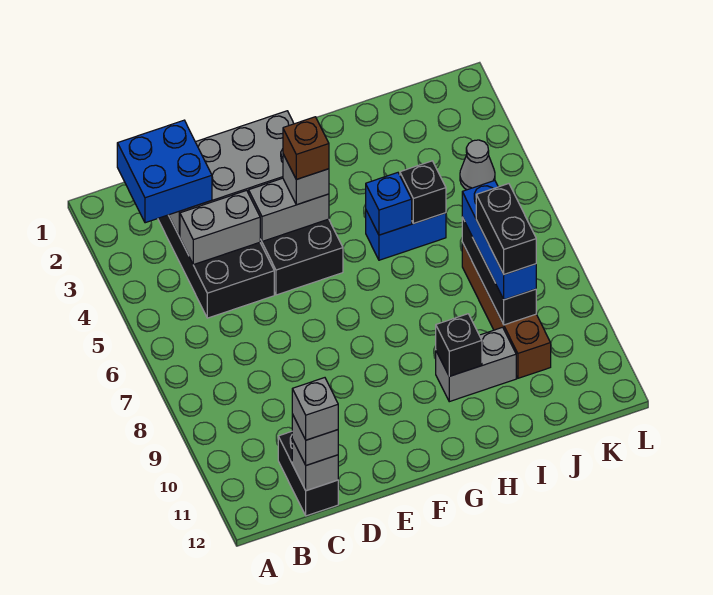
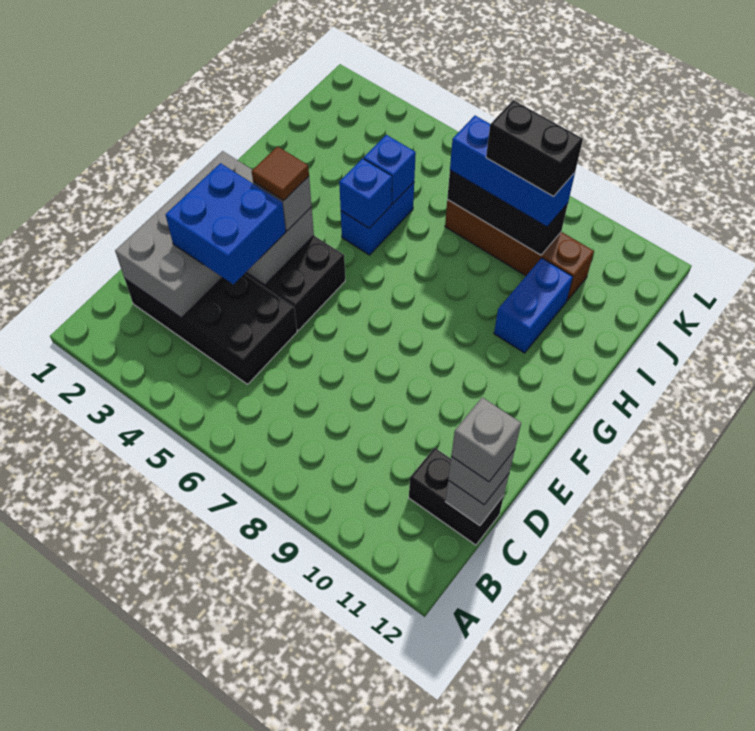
blue brick B2:C3 level 3 -> blue brick D3:E4 level 3
grey brick C4:D4 level 2 -> none
brown brick F4 level 4 -> brown tile F4 level 4
grey brick H10:I10 level 1 -> blue brick H10:I10 level 1
black brick H10 level 2 -> none
black brick I5 level 2 -> blue brick I5 level 2
grey cone K4 level 1 -> none

